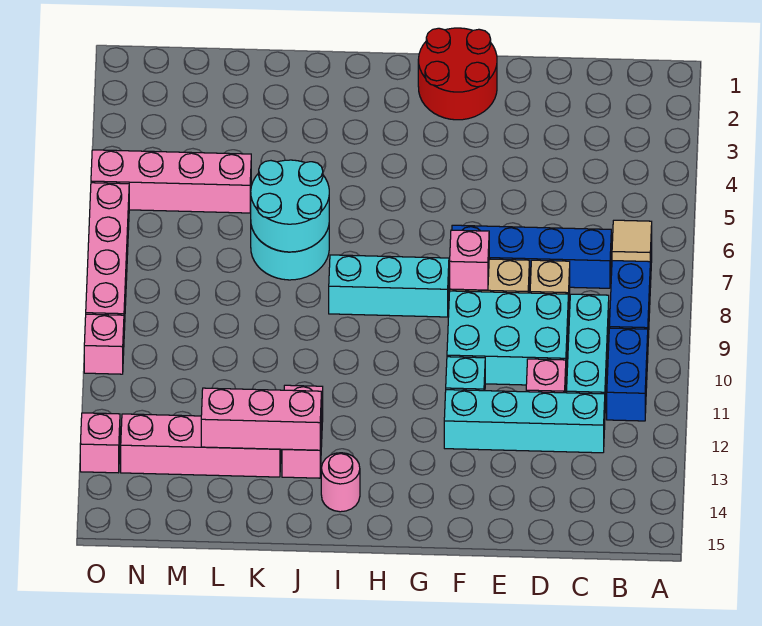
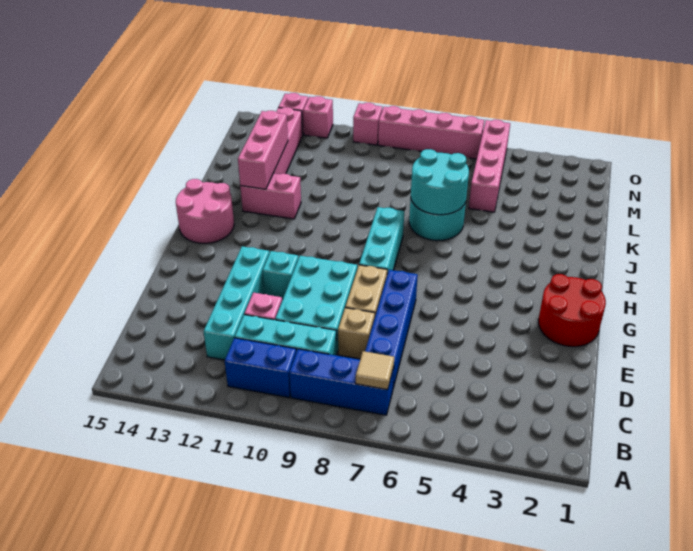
pink brick F8 level 2 -> pink brick O12 level 1
pink round brick I14 level 1 -> pink round brick H14:I15 level 1

